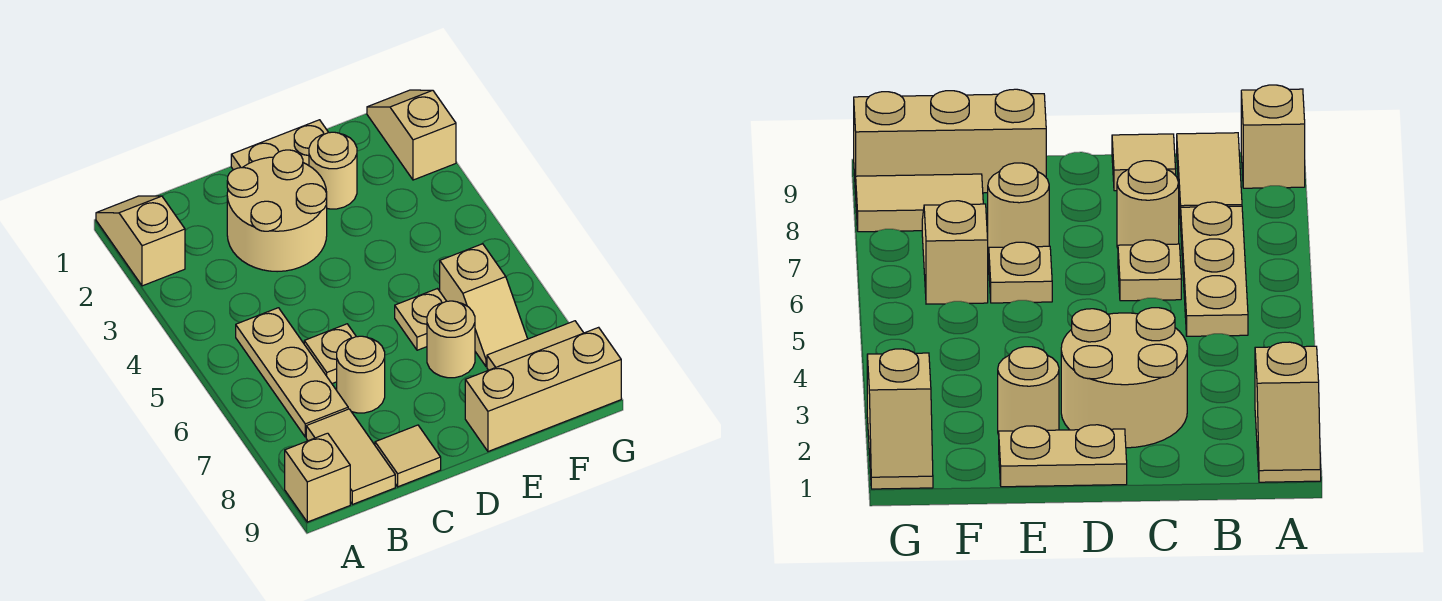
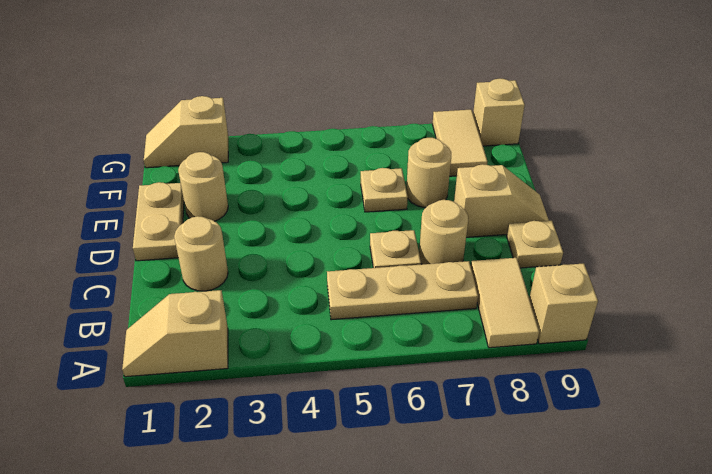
tan tile B8:B9 level 1 -> tan tile A8:B8 level 1
tan round brick C2:D3 level 1 -> tan round brick C2 level 1
tan tile C9 level 1 -> tan plate C9 level 1
tan brick E9:G9 level 1 -> tan brick G9 level 1
tan slope F6:F7 level 1 top 6 -> tan slope D8:D9 level 1 top 8

